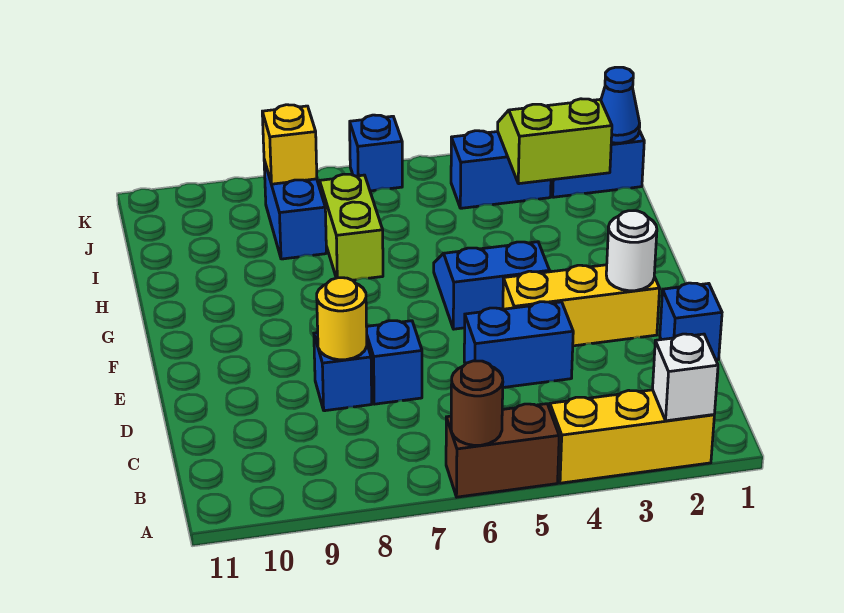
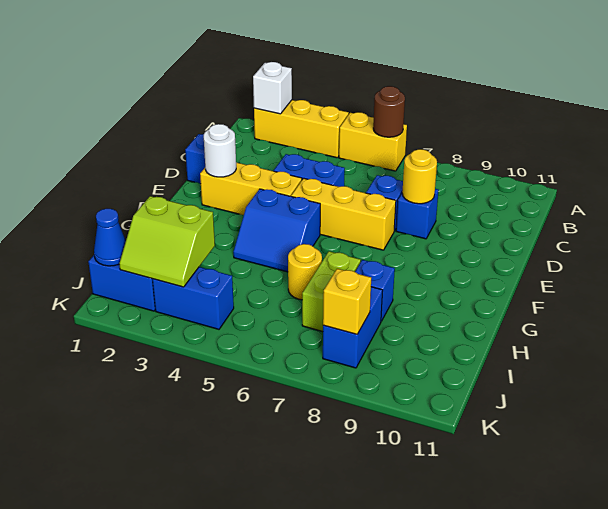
brown brick A5:A6 level 1 -> yellow brick A5:A6 level 1
none -> yellow brick E5:E7 level 1
none -> yellow round brick H6 level 1
blue brick K6 level 1 -> blue brick H8 level 1

